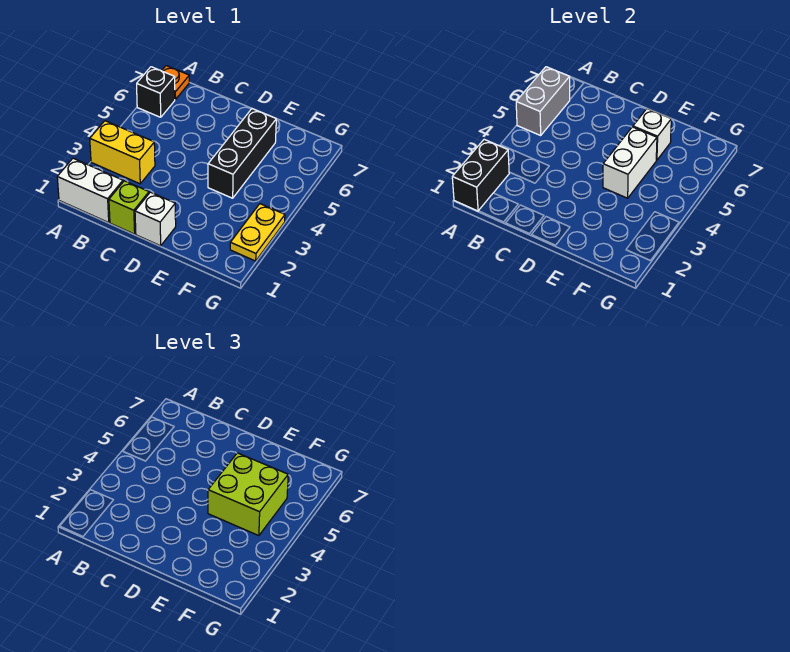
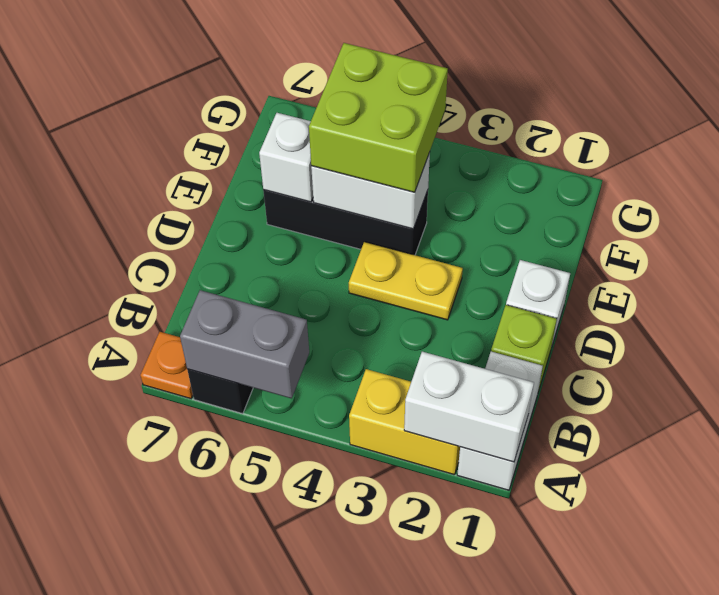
black brick A1:A2 level 2 -> white brick A1:A2 level 2
yellow brick A3:B3 level 1 -> yellow brick A2:A3 level 1
yellow plate G2:G3 level 1 -> yellow plate D3:D4 level 1

